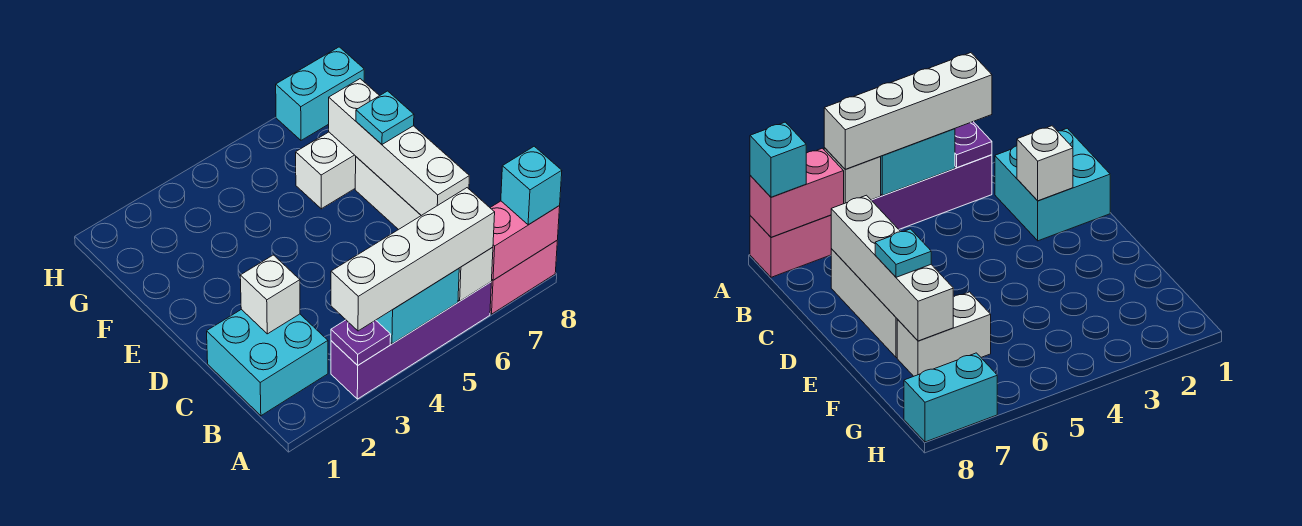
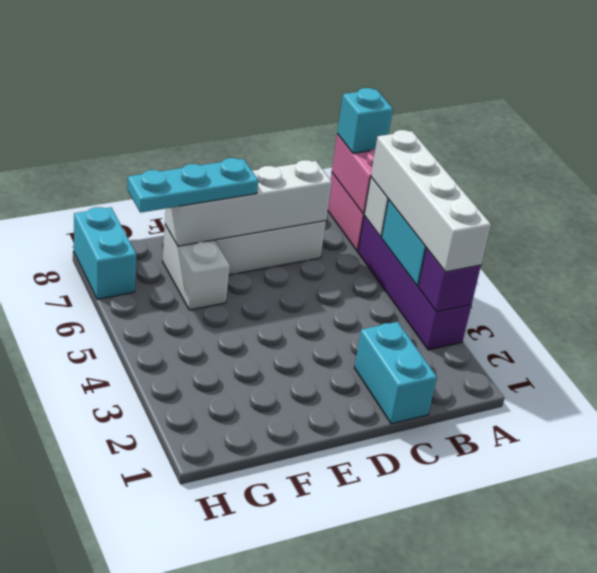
purple plate A3 level 2 -> purple brick A3 level 2
cyan brick B1:C2 level 1 -> cyan brick C1:C2 level 1
white brick C2 level 2 -> none
cyan plate E7 level 3 -> cyan plate E7:G7 level 3

